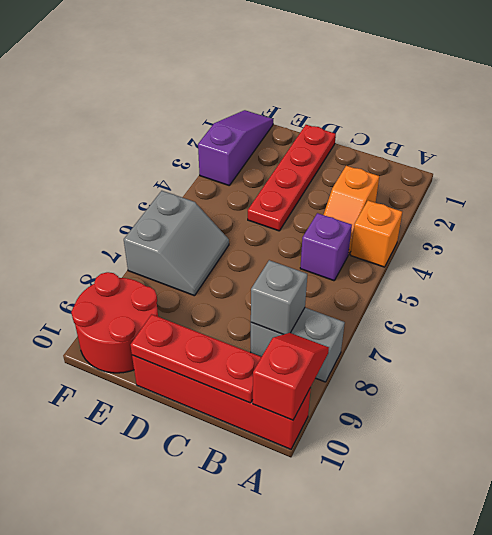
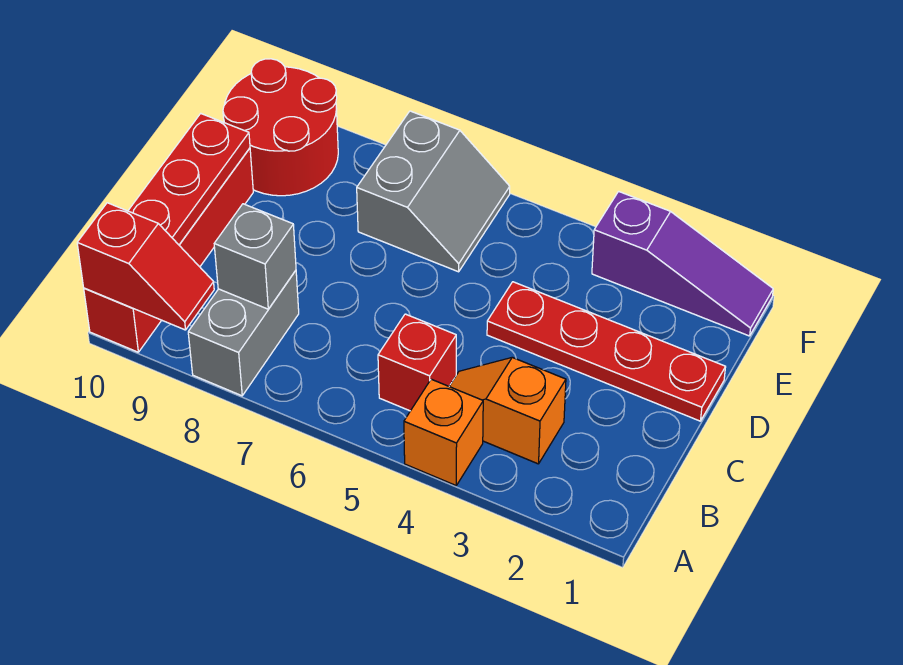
purple brick B5 level 1 -> red brick B5 level 1
grey slope E6:F7 level 1 top F -> grey slope E6:F7 level 1 top 7

